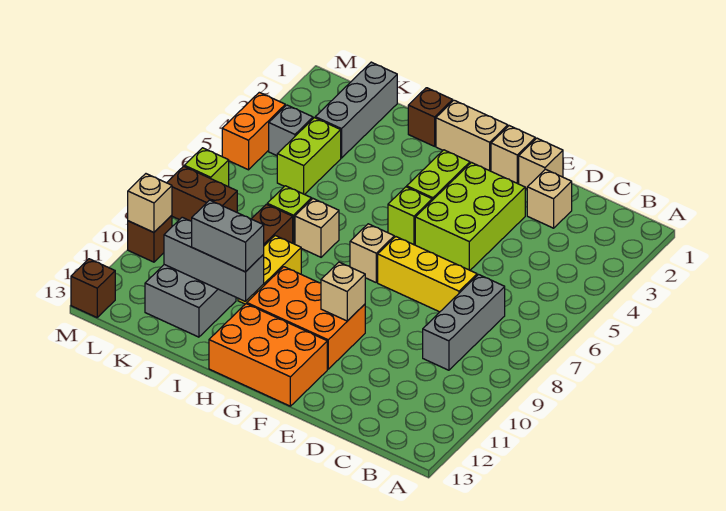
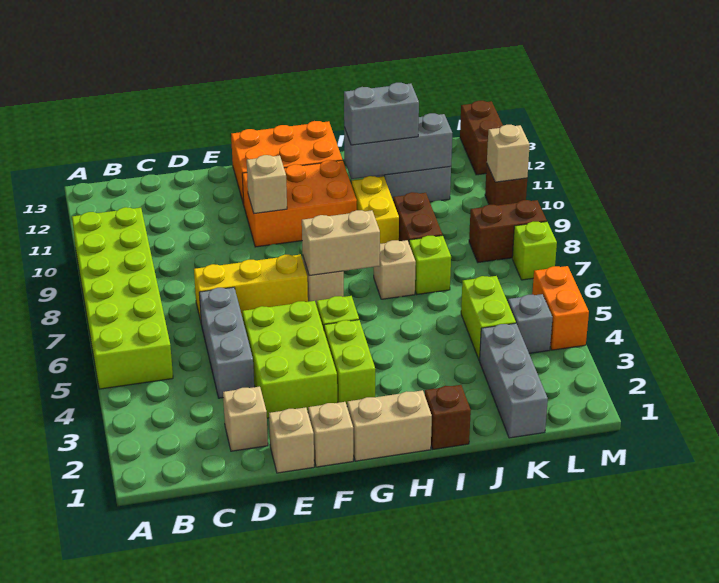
none -> lime brick A5:B10 level 1
grey brick C7:C9 level 1 -> grey brick D4:D6 level 1
none -> tan brick G7:H7 level 2
brown brick M13 level 1 -> brown brick M12:M13 level 1

